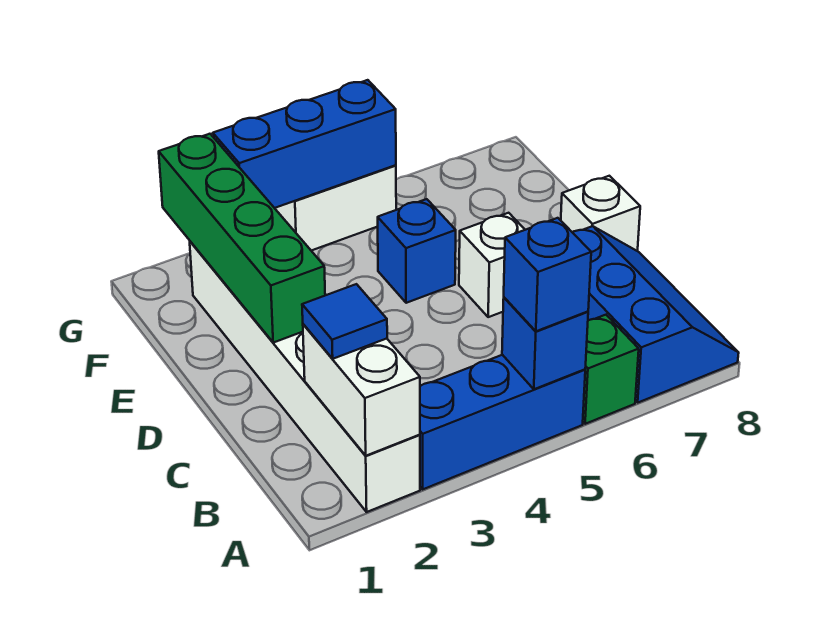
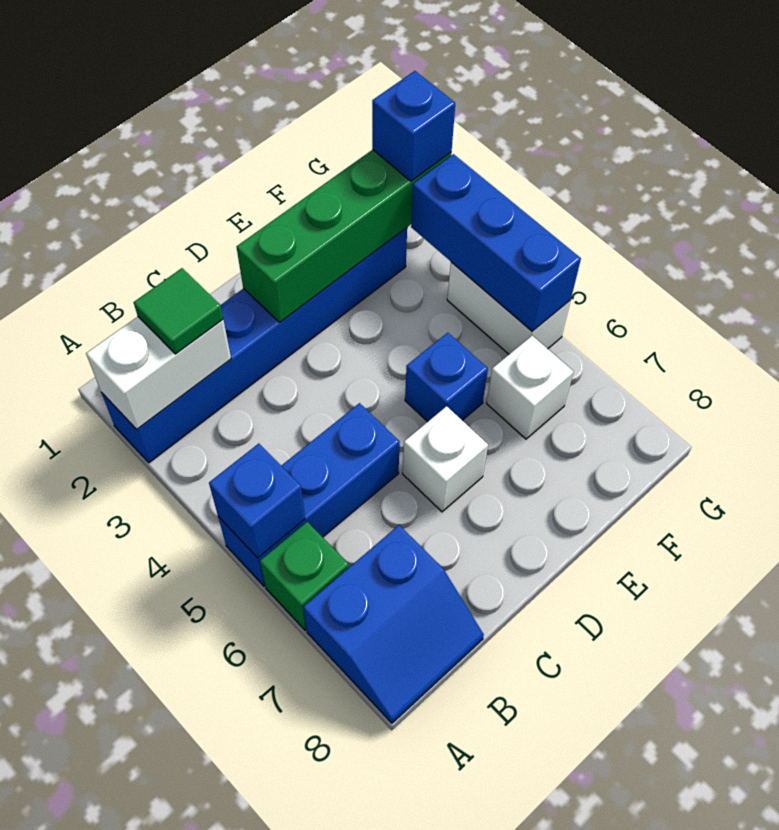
white brick A2:F2 level 1 -> blue brick A2:F2 level 1
blue brick A3:A5 level 1 -> blue brick A5:C5 level 1
blue brick A5 level 3 -> blue brick G2 level 3
blue slope A7:C8 level 1 top 7 -> blue slope A7:B8 level 1 top 7
blue tile B2 level 3 -> green tile B2 level 3
white brick D8 level 1 -> white brick F6 level 1

